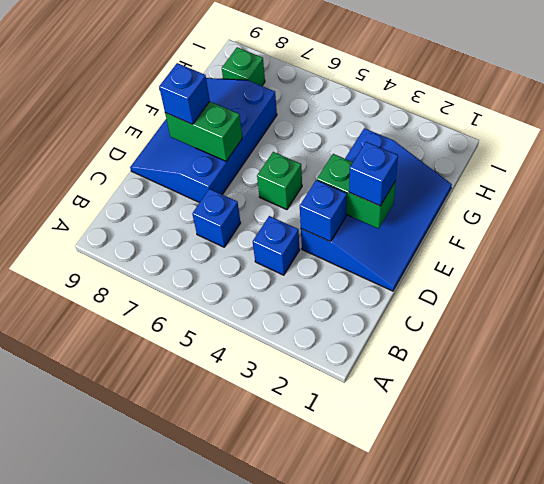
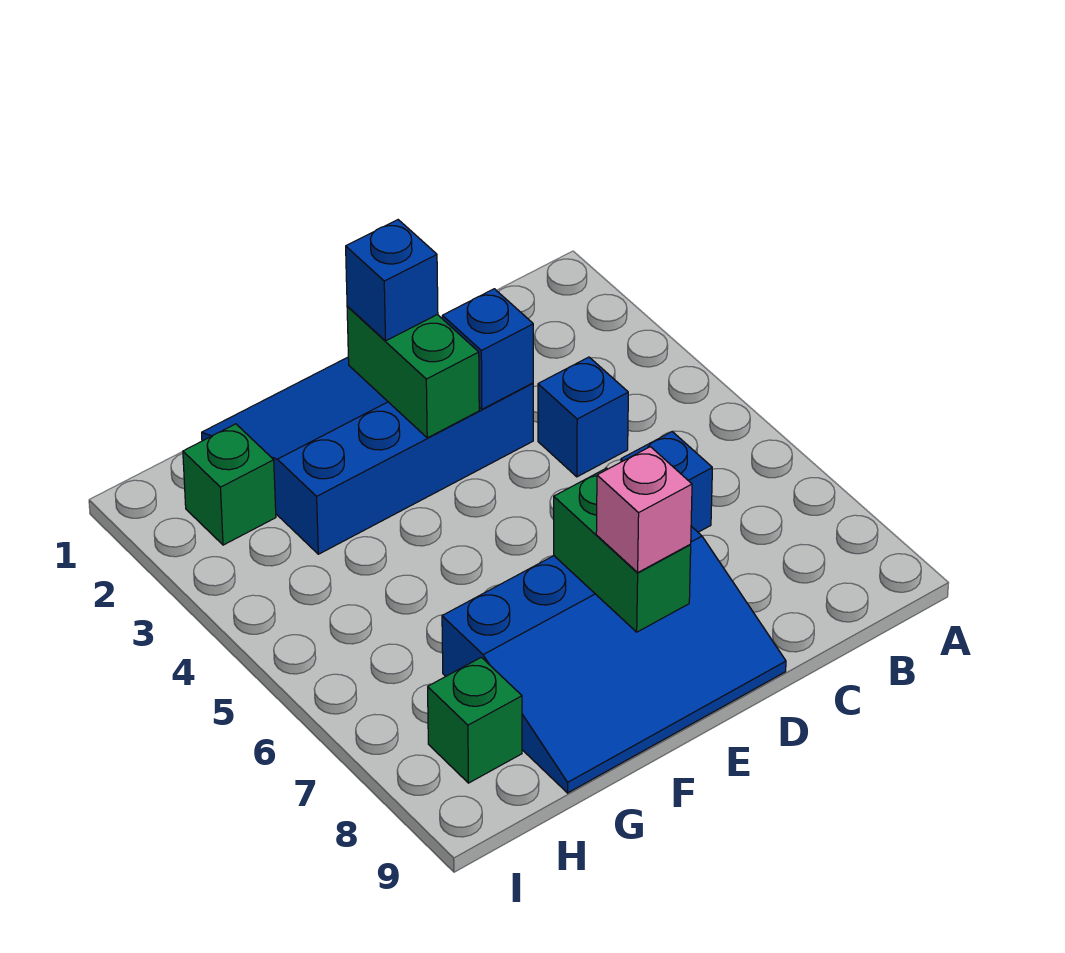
green brick E5 level 1 -> green brick H2 level 1
blue brick E8 level 3 -> pink brick E8 level 3

